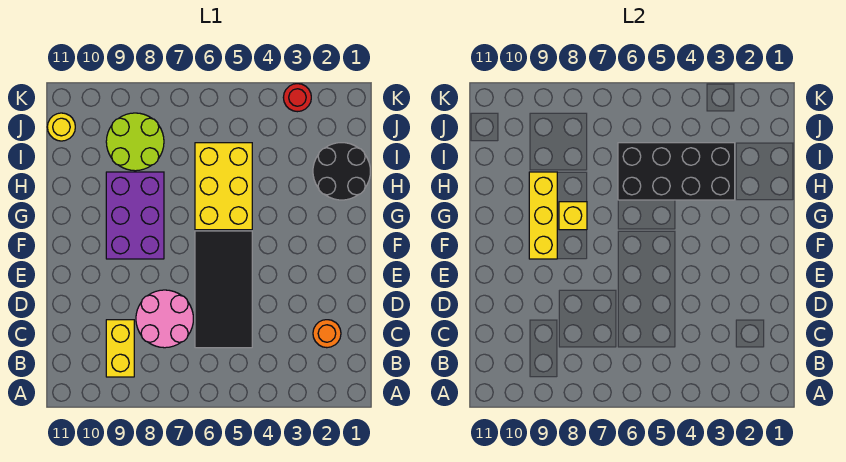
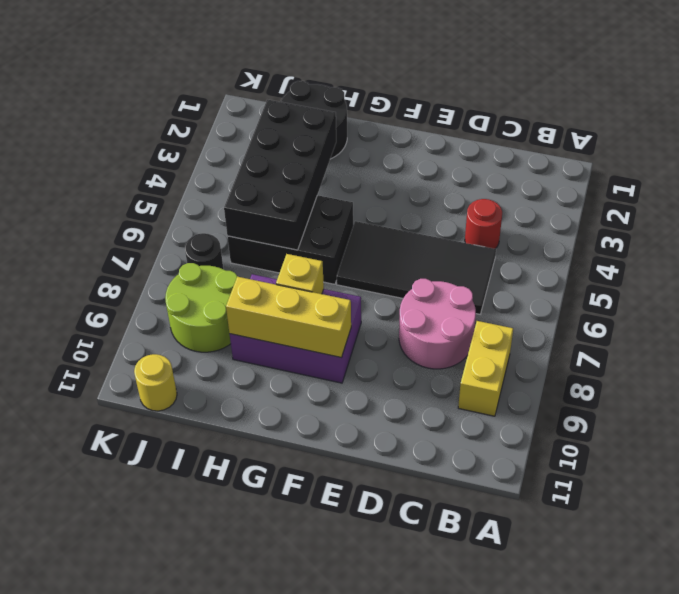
yellow brick B9:C9 level 1 -> yellow brick B8:B9 level 1
orange round brick C2 level 1 -> none
yellow brick G5:I6 level 1 -> black brick G5:I6 level 1
none -> black round brick J7 level 1
red round brick K3 level 1 -> red round brick C4 level 1

